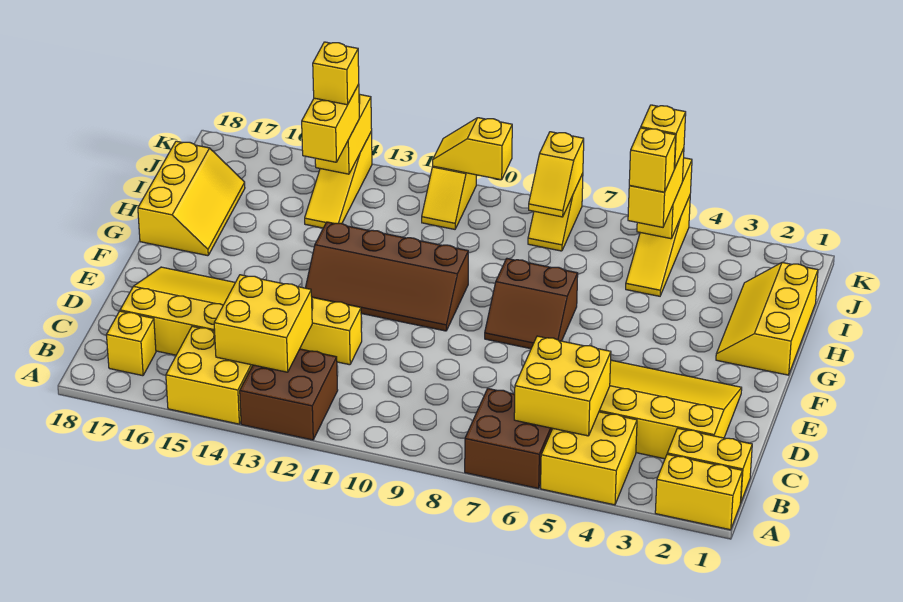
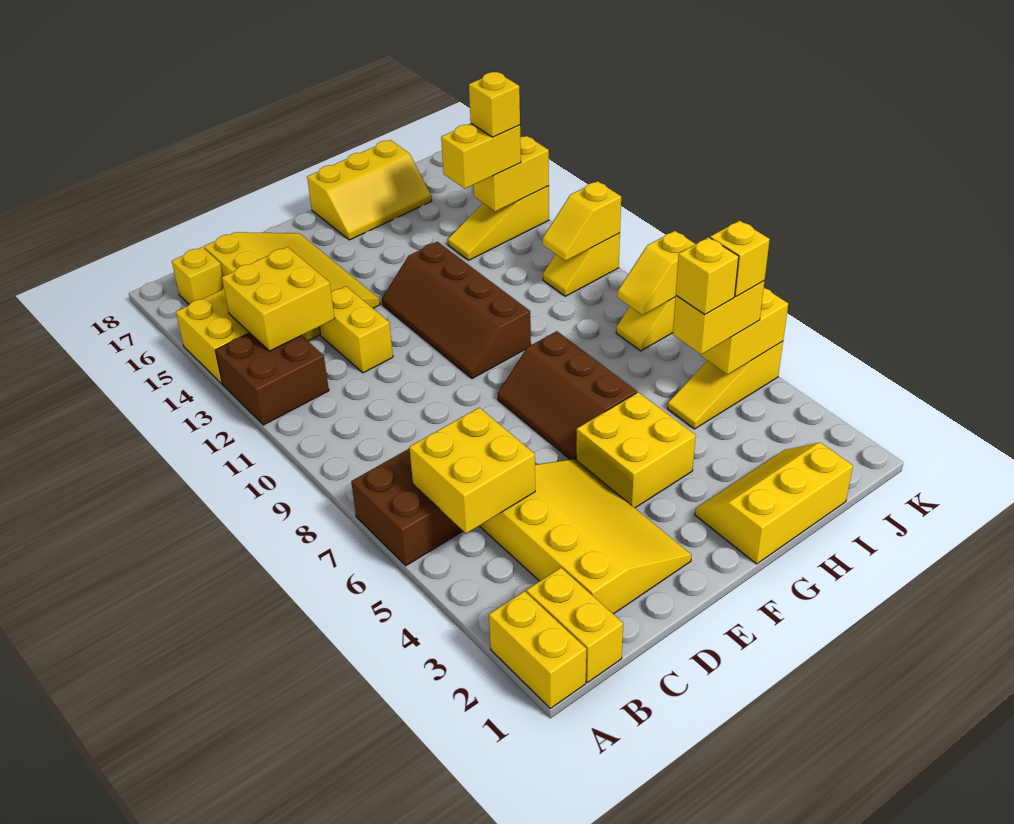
yellow brick A4:B5 level 1 -> yellow brick F4:G5 level 1
brown slope F7:G8 level 1 top G -> brown slope F6:G8 level 1 top G
yellow slope K10:K11 level 2 top 10 -> yellow slope J11:K11 level 2 top K

